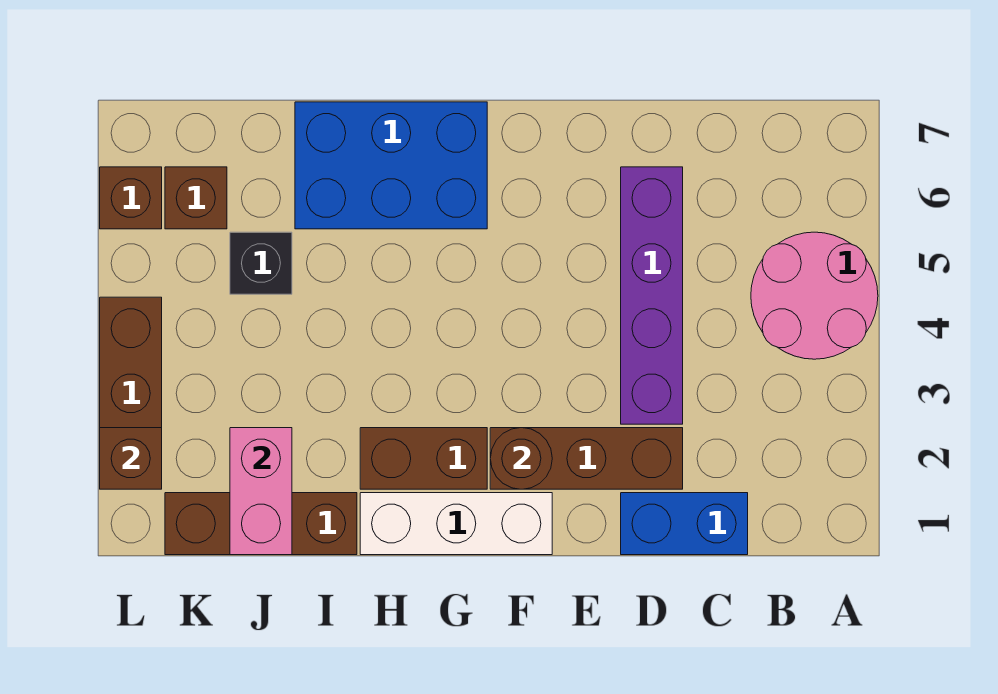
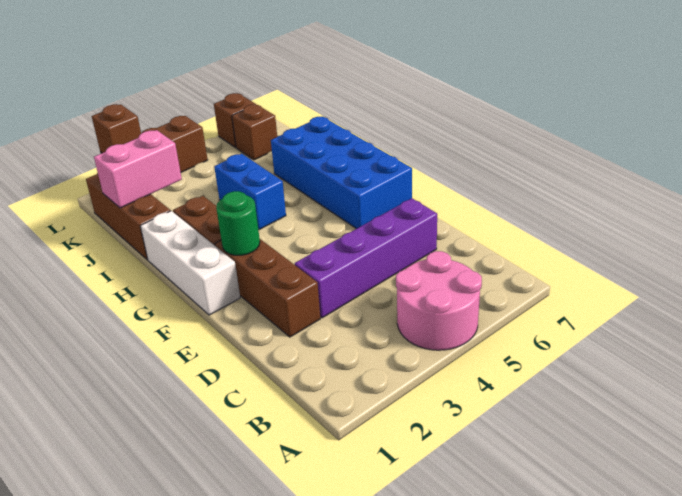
blue brick C1:D1 level 1 -> blue brick H4:I4 level 1
brown round brick F2 level 2 -> green round brick F2 level 2
blue brick G6:I7 level 1 -> blue brick F6:I7 level 1
black brick J5 level 1 -> none

